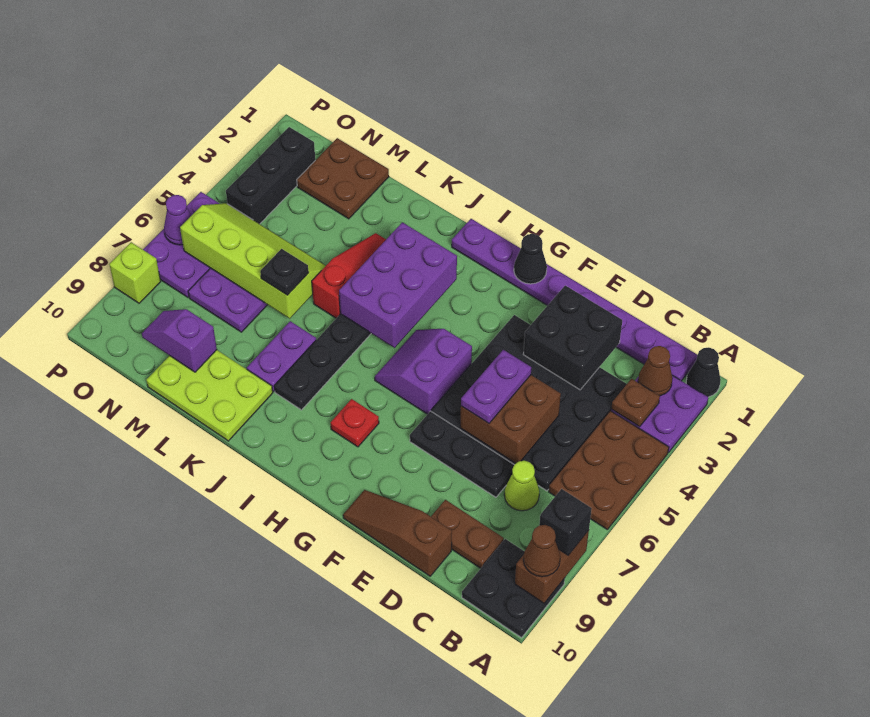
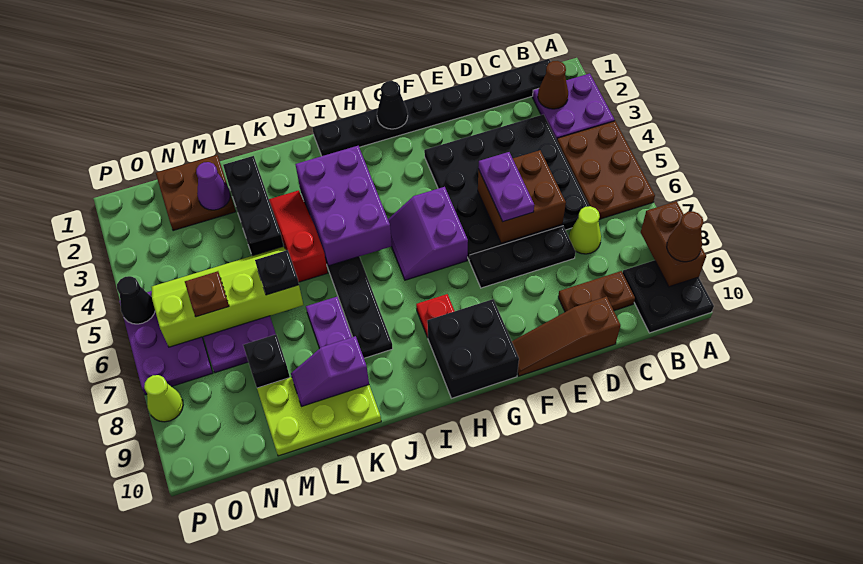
black cone A1 level 1 -> black cone P5 level 2
black brick A8 level 3 -> black brick M8 level 1
purple plate B1:I1 level 1 -> black plate B1:I1 level 1
brown plate B3 level 2 -> brown plate N6 level 3
black brick D2:E3 level 2 -> black brick G9:H10 level 1
purple slope M9:N9 level 2 top M -> purple slope K9:L9 level 2 top K
black brick O2:O4 level 1 -> black brick L2:L4 level 1
purple cone P6 level 2 -> purple cone M2 level 2
lime brick P8 level 1 -> lime cone P8 level 1

